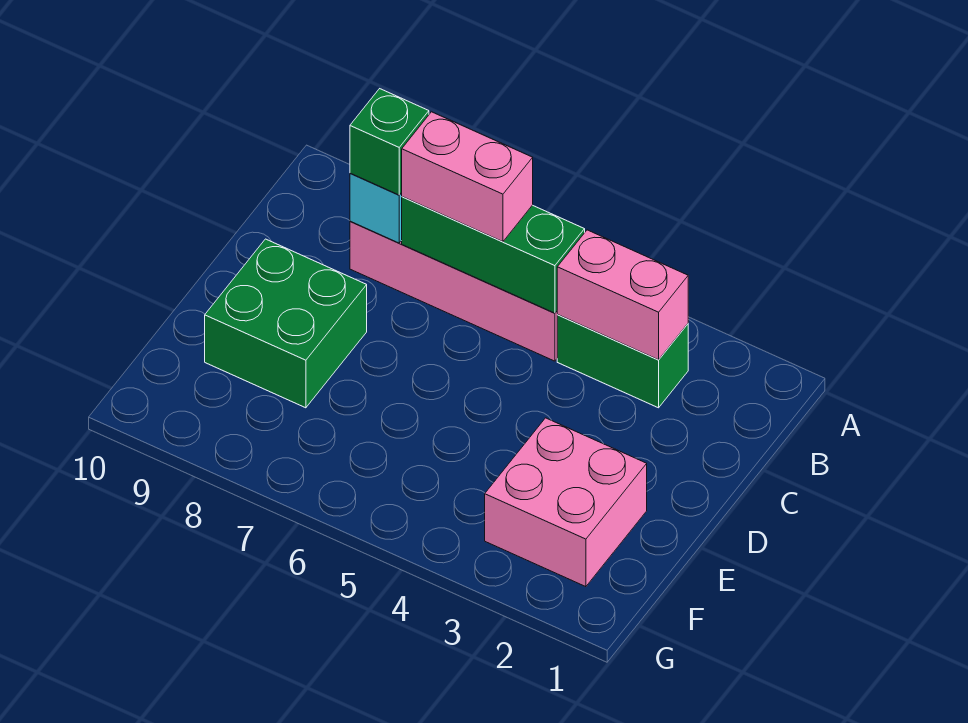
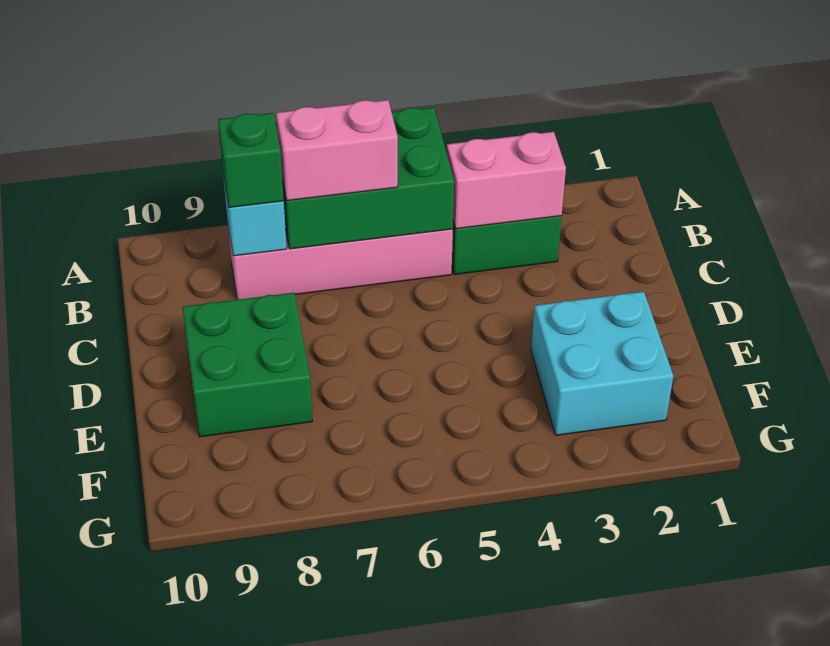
green brick B5:B7 level 2 -> green brick A5:B7 level 2
pink brick E2:F3 level 1 -> cyan brick E2:F3 level 1

